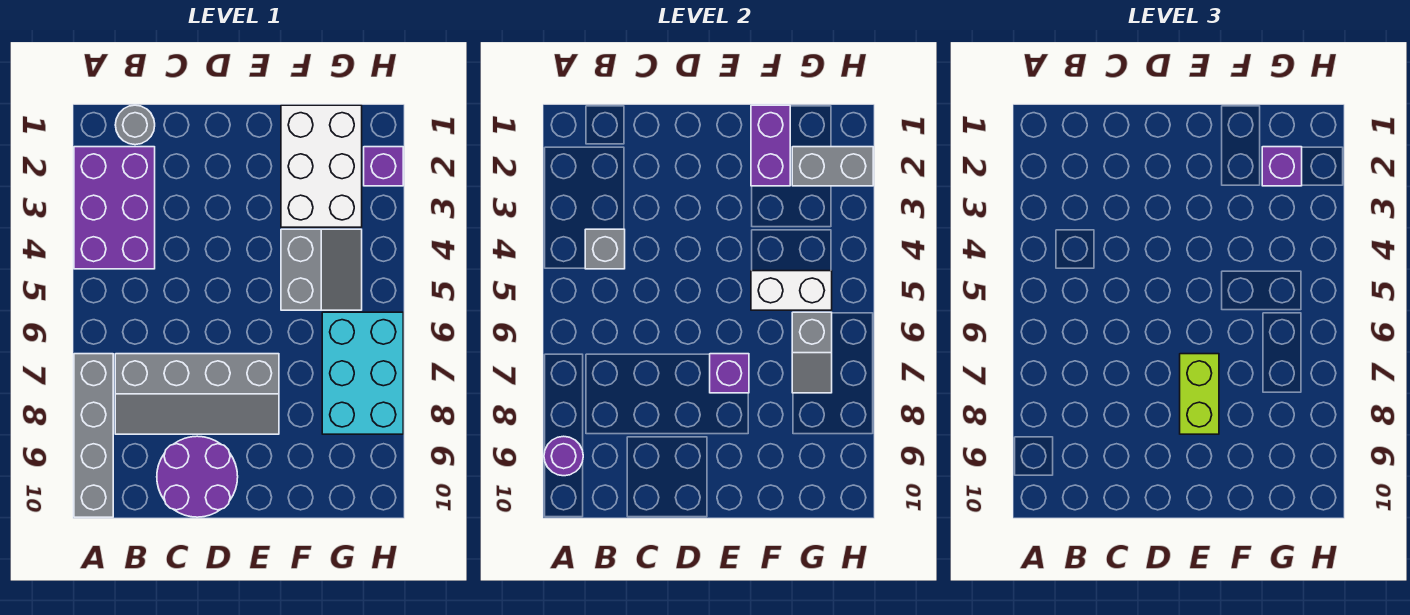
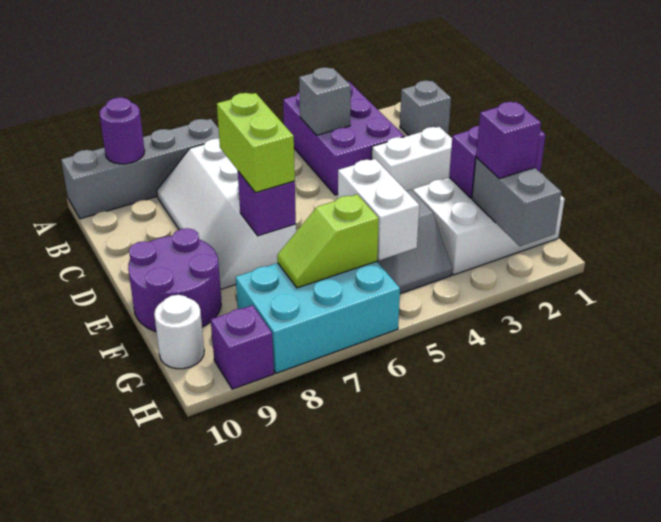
purple brick A2:B4 level 1 -> purple brick A3:C4 level 1
grey round brick B1 level 1 -> grey brick B1 level 1
grey slope B7:E8 level 1 top 7 -> white slope B7:E8 level 1 top 7
purple round brick C9:D10 level 1 -> purple round brick E9:F10 level 1
none -> white brick D2:D3 level 1
lime brick E7:E8 level 3 -> lime brick D7:E7 level 3
grey slope G6:G7 level 2 top 6 -> lime slope G6:G7 level 2 top 6
none -> white round brick G10 level 1
purple brick H2 level 1 -> purple brick H9 level 1

